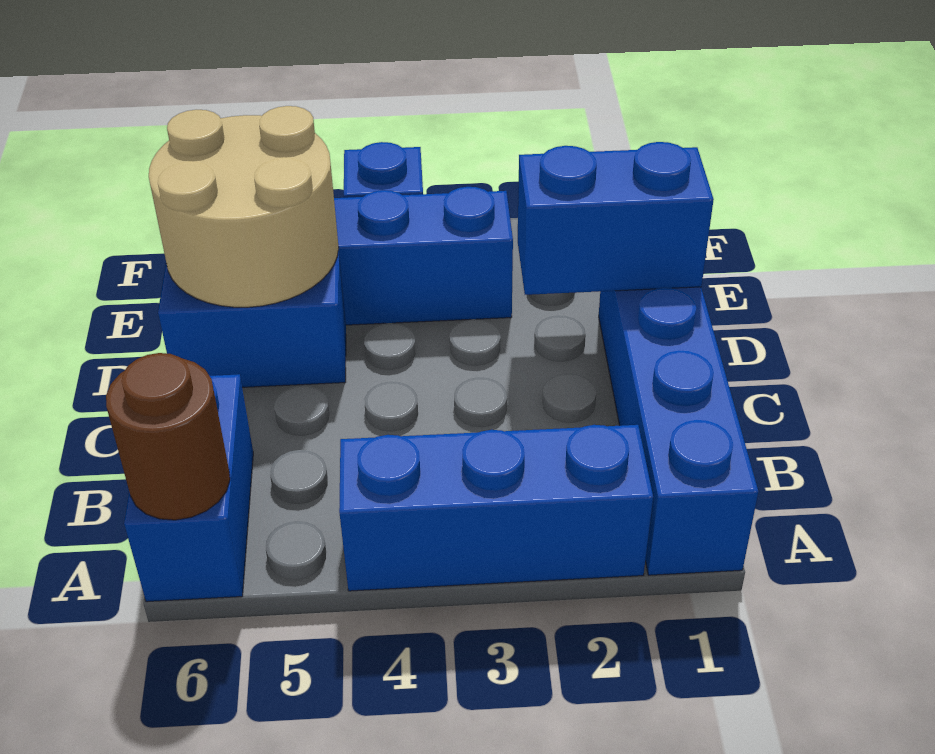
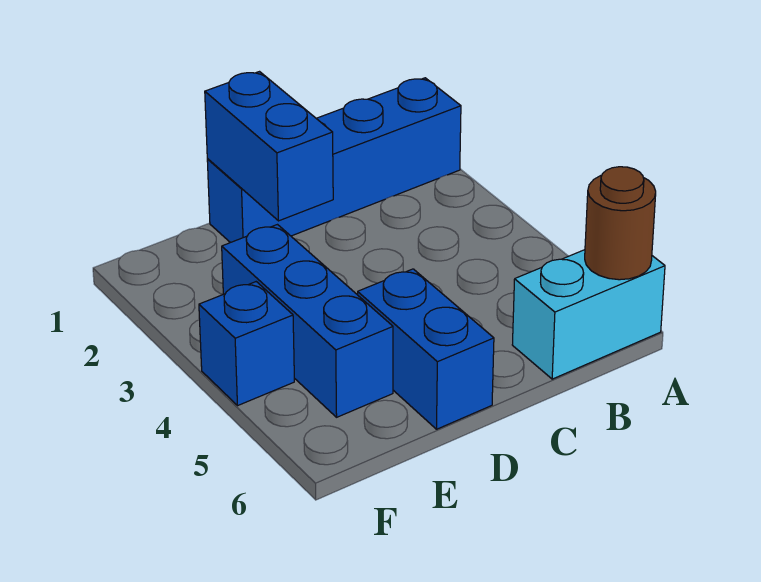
blue brick A2:A4 level 1 -> none
blue brick A6:B6 level 1 -> cyan brick A6:B6 level 1
tan round brick D5:E6 level 2 -> none

